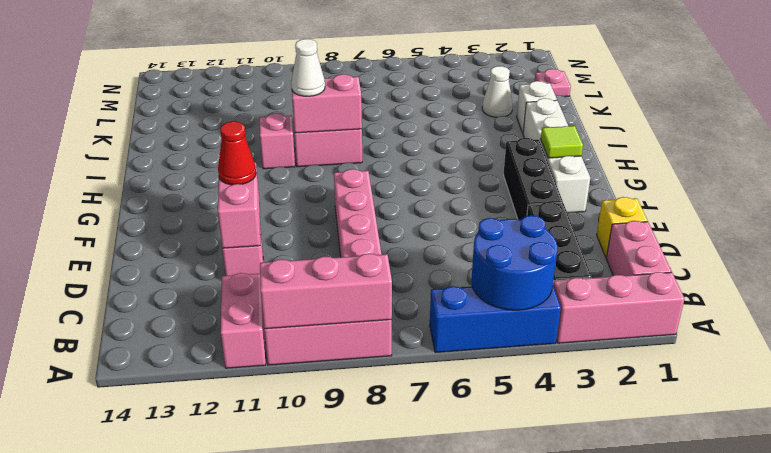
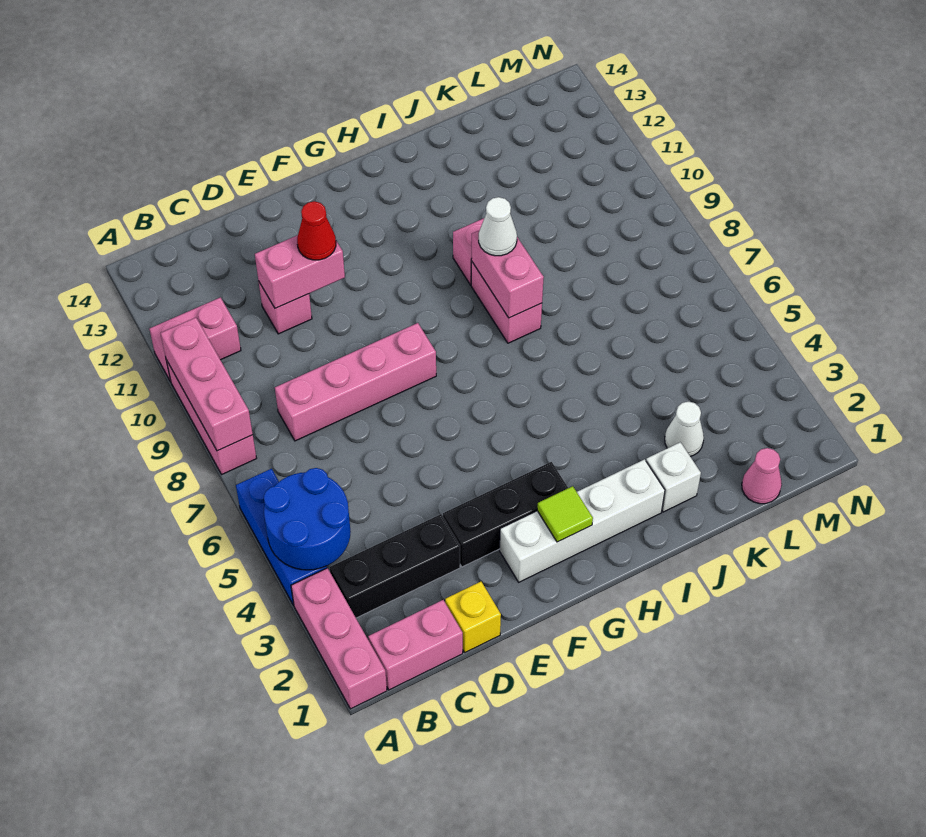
pink plate L1 level 1 -> pink cone L1 level 1

